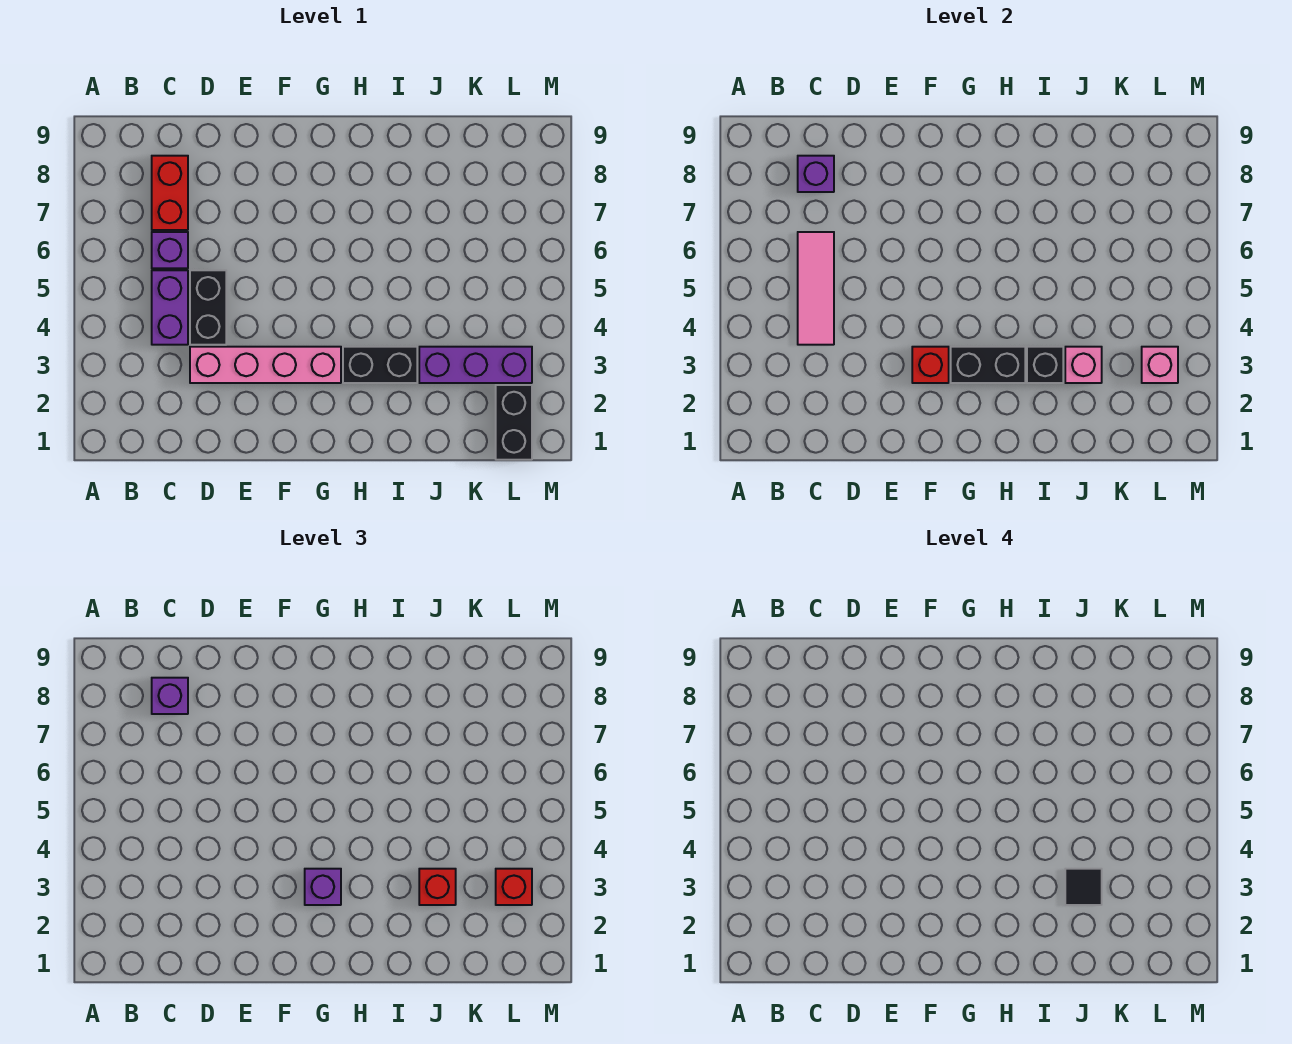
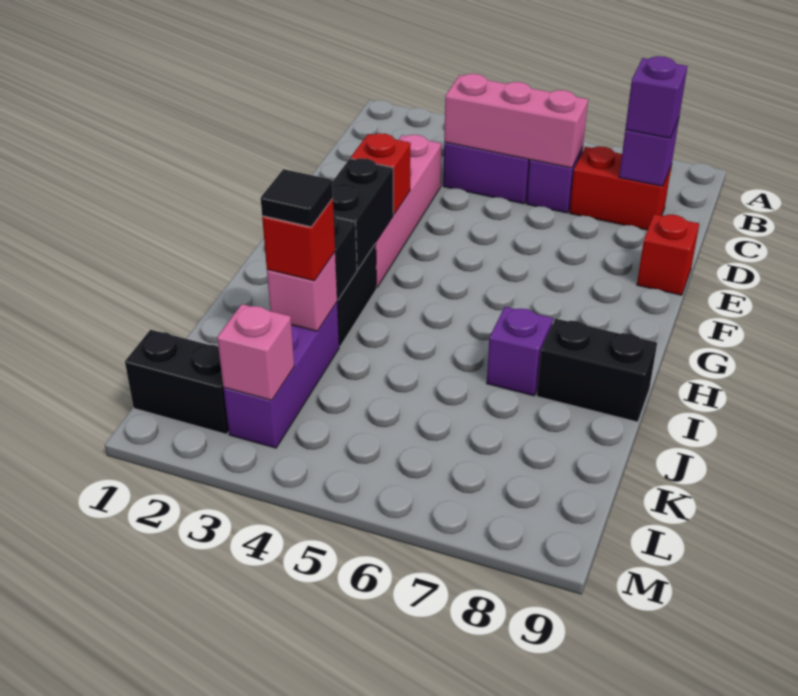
pink tile C4:C6 level 2 -> pink brick C4:C6 level 2
black brick D4:D5 level 1 -> black brick I8:I9 level 1
purple brick G3 level 3 -> purple brick I7 level 1
red brick L3 level 3 -> red brick E9 level 1

